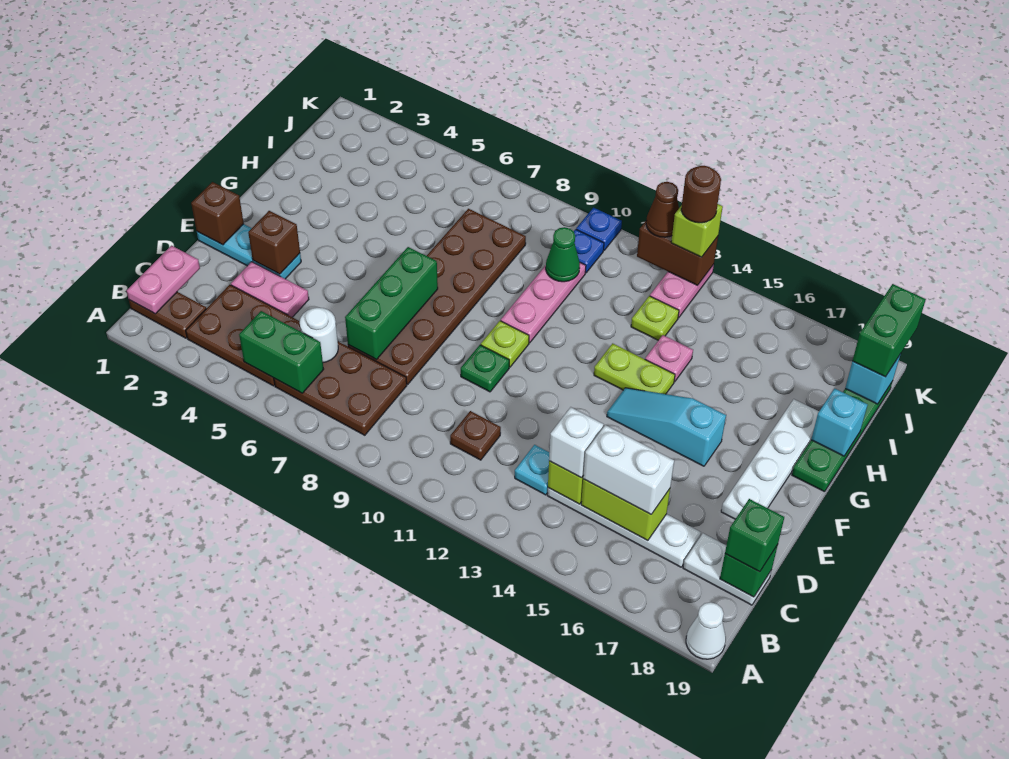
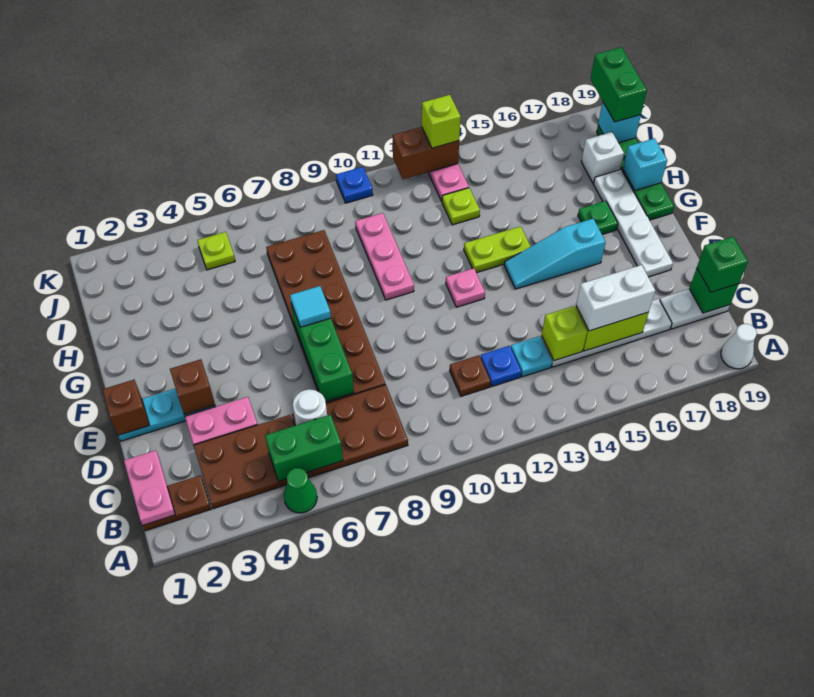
white brick C14 level 3 -> white brick I18 level 1
green plate E10 level 1 -> green plate G17 level 1
none -> cyan tile F7 level 3
lime plate F10 level 1 -> lime plate J5 level 1
pink plate H14 level 1 -> pink plate F12 level 1
green cone I10 level 2 -> green cone A5 level 1
blue plate J10 level 1 -> blue plate C12 level 1
brown cone K12 level 3 -> none
brown round brick K13 level 4 -> none

